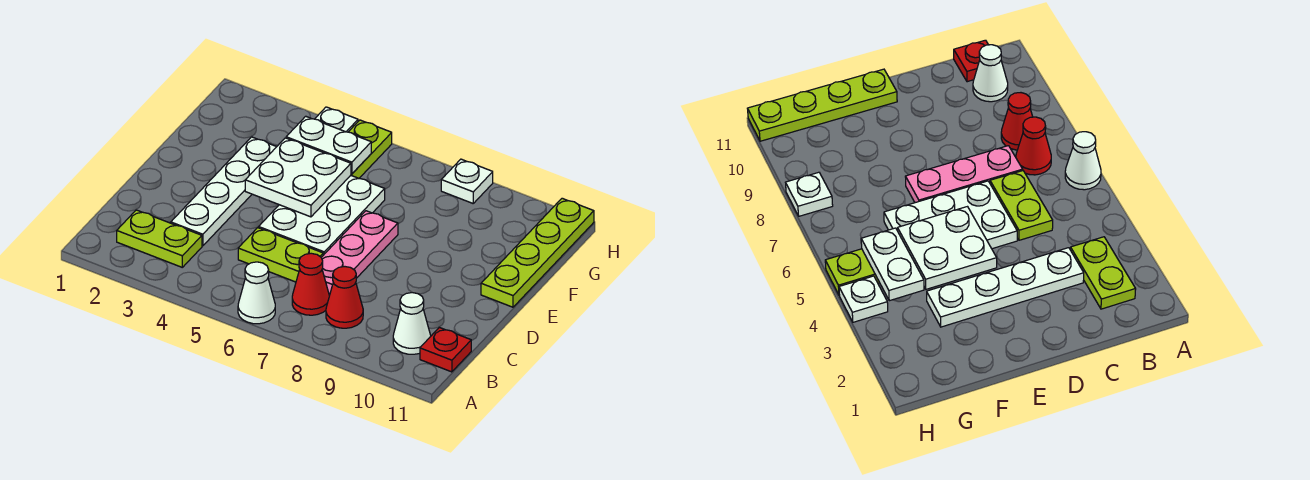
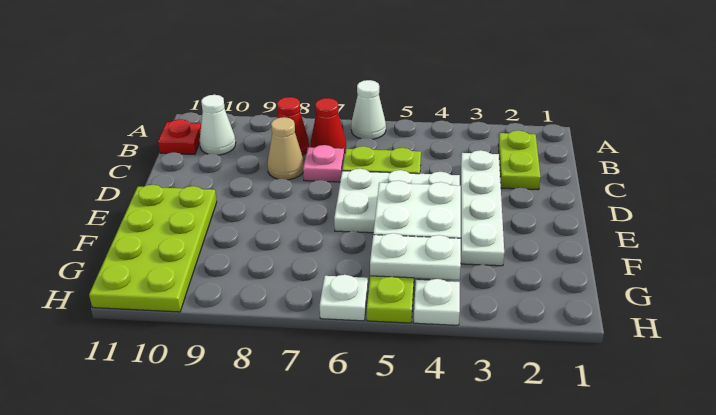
lime plate B2:B3 level 1 -> lime plate B2:C2 level 1
pink plate C7:E7 level 1 -> pink plate C7 level 1
none -> tan cone C8 level 1
white plate D5:F6 level 1 -> white plate D4:E6 level 1
lime plate E11:H11 level 1 -> lime plate E10:H11 level 1
white plate H8 level 1 -> white plate H6 level 1

